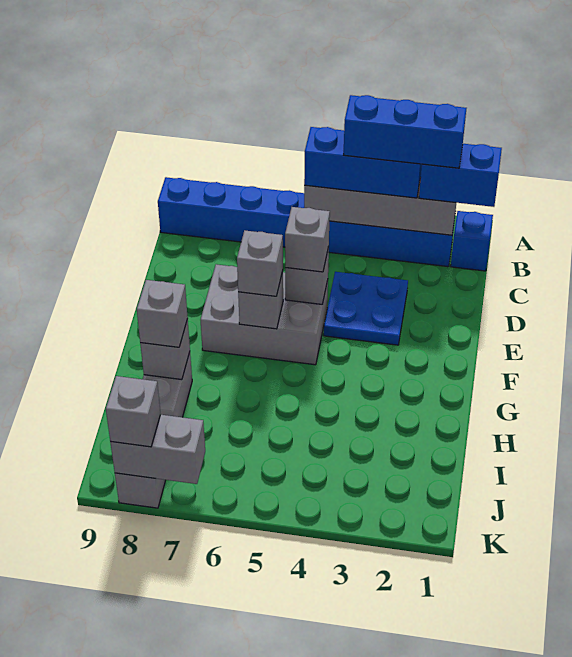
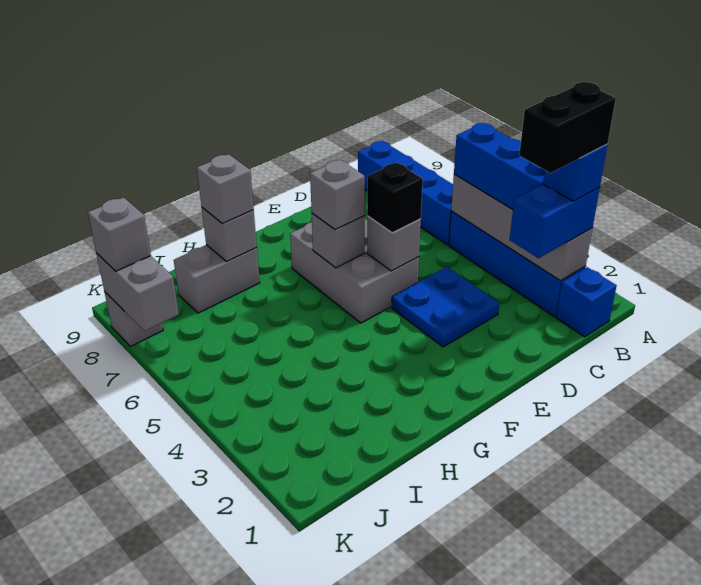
blue brick B1:B2 level 3 -> blue brick B2:C2 level 3
blue brick B2:B4 level 4 -> blue brick B2 level 4
none -> black brick B2:C2 level 5
grey brick E5 level 3 -> black brick E5 level 3

